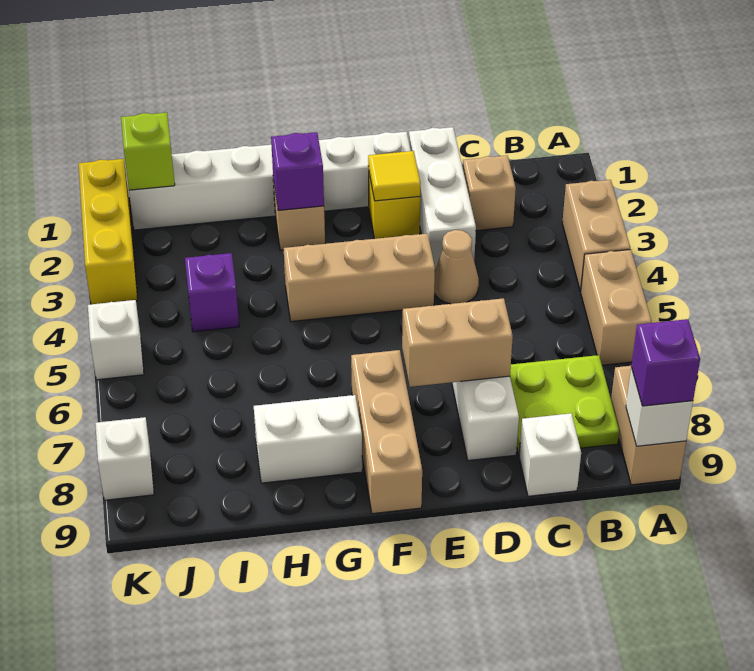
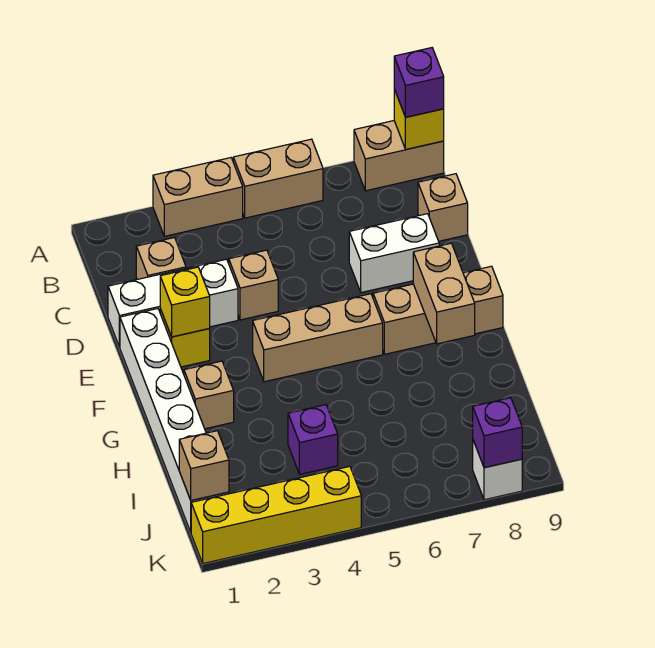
white brick A9 level 2 -> yellow brick A9 level 2
lime plate B7:C8 level 1 -> none
white brick C9 level 1 -> tan brick C9 level 1
tan cone D4 level 1 -> tan brick D4 level 1
tan brick D7:E7 level 2 -> tan brick F8:G8 level 2
yellow tile E2 level 2 -> yellow brick E2 level 2
tan brick E4:G4 level 1 -> tan brick F4:F6 level 1
purple brick G2 level 2 -> purple brick K8 level 2
white brick G8:H8 level 1 -> none
lime brick J1 level 2 -> tan brick J1 level 2
yellow brick K1:K3 level 1 -> yellow brick K1:K4 level 1
white brick K5 level 1 -> none

